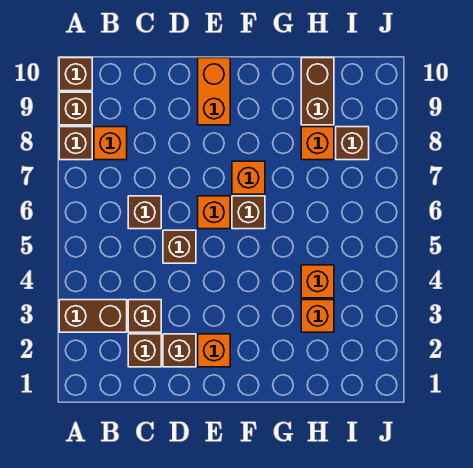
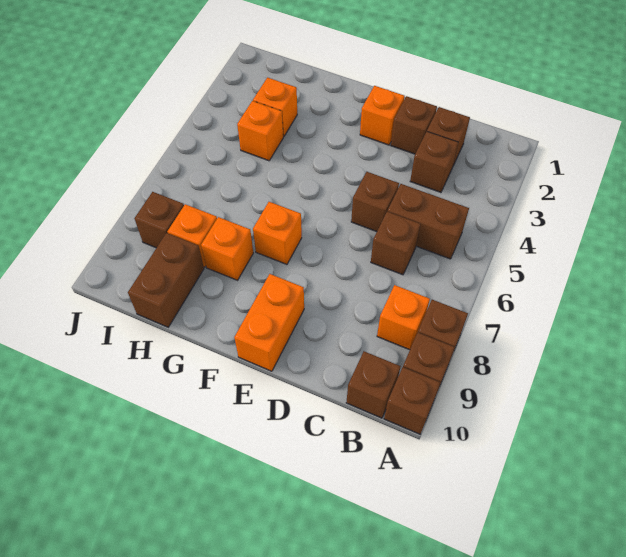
brown brick A3:B3 level 1 -> brown brick B5:C5 level 1
orange brick E6 level 1 -> orange brick G8 level 1
brown brick F6 level 1 -> brown brick B10 level 1

